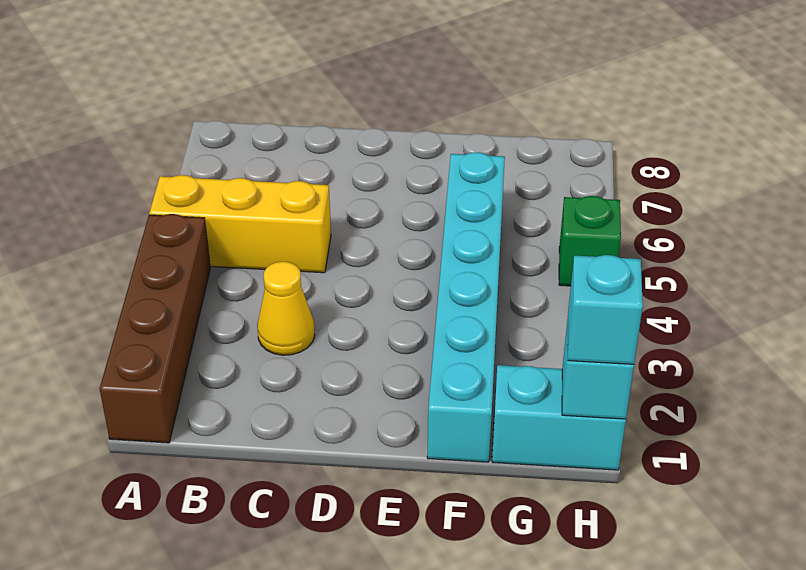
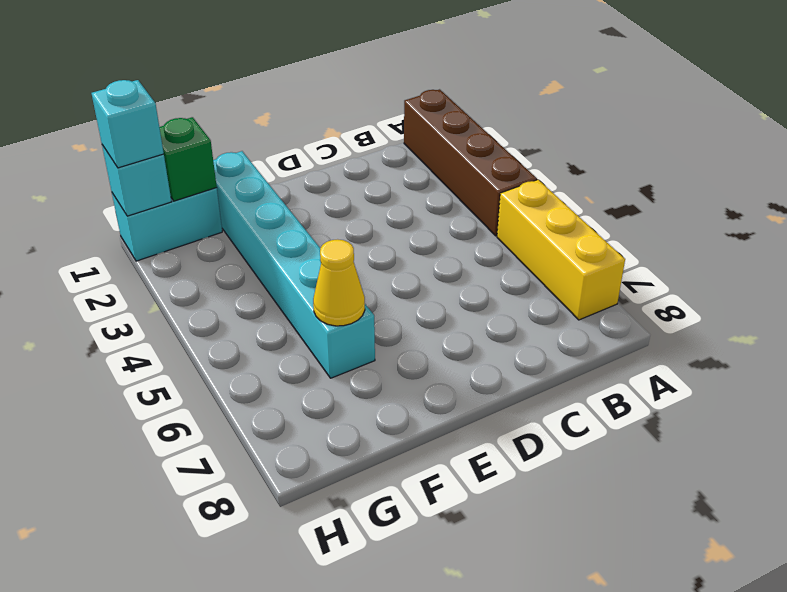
yellow brick A5:C5 level 1 -> yellow brick A5:A7 level 1
yellow cone C3 level 1 -> yellow cone F6 level 2
green brick H5 level 1 -> green brick G1 level 2

